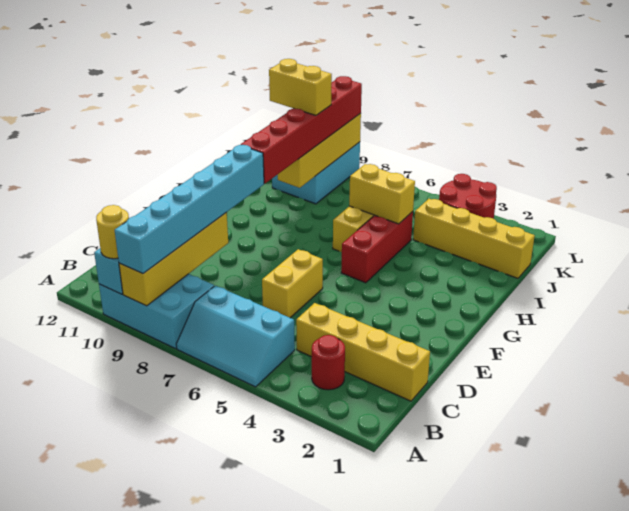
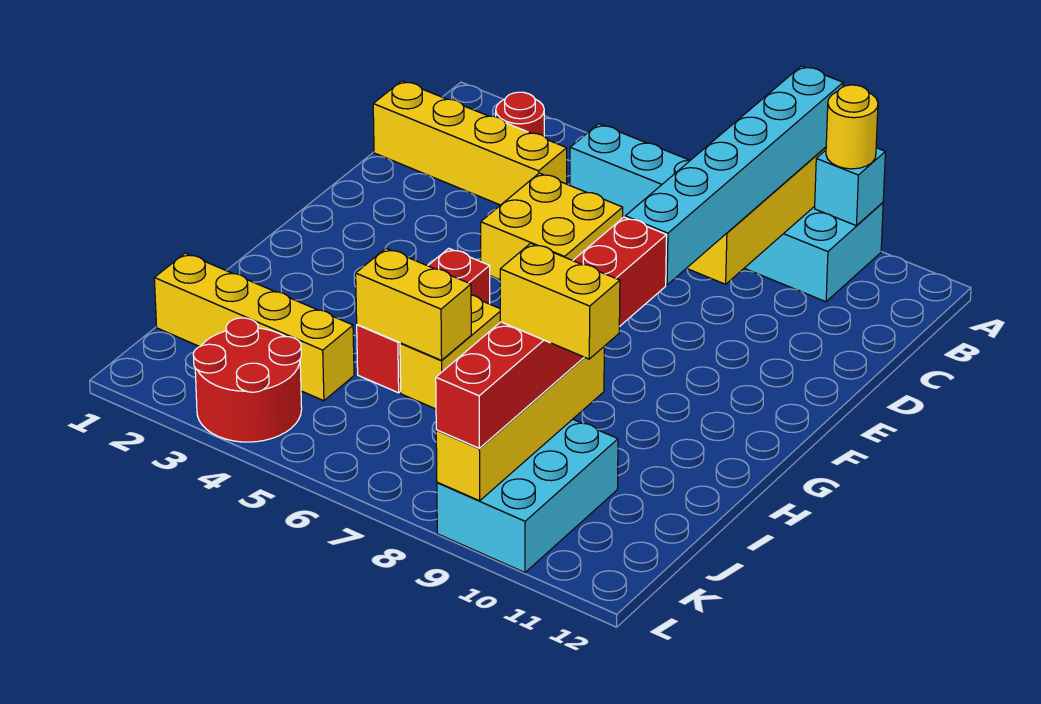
yellow brick D6:E6 level 1 -> yellow brick D5:E6 level 1

